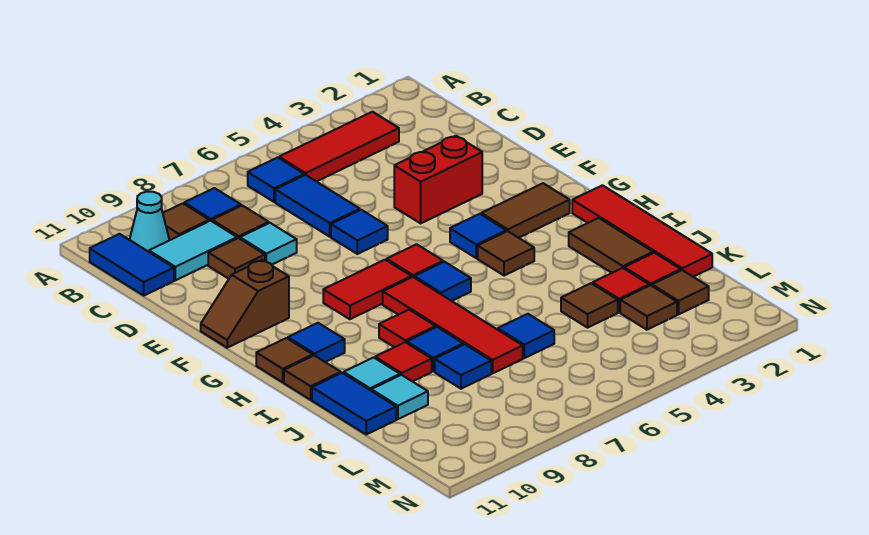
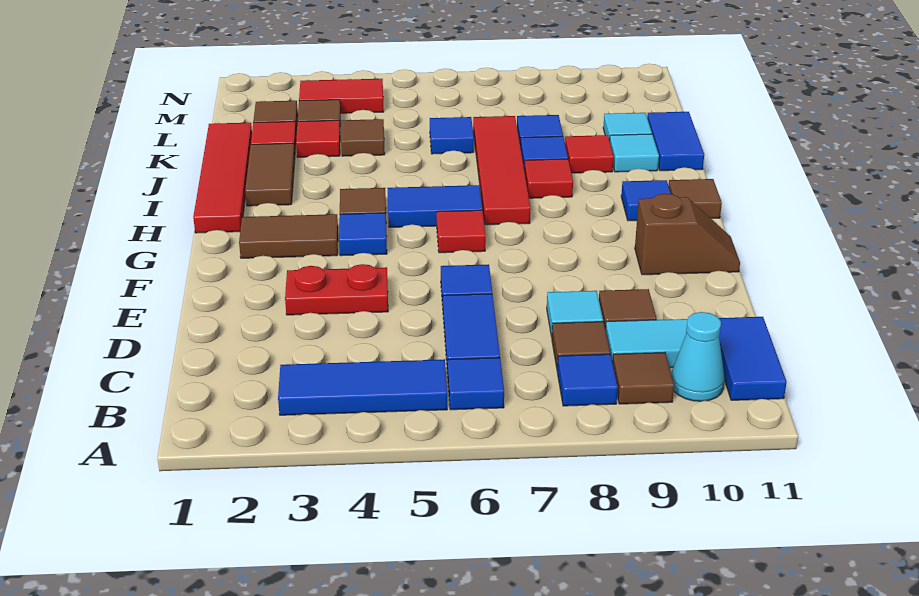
red tile B3:B5 level 1 -> blue tile B3:B5 level 1
red brick E3:E4 level 1 -> red plate E3:E4 level 1
red tile G7:G8 level 1 -> red tile M3:M4 level 1
blue tile H6 level 1 -> blue tile H5:H6 level 1
brown tile I11 level 1 -> none

